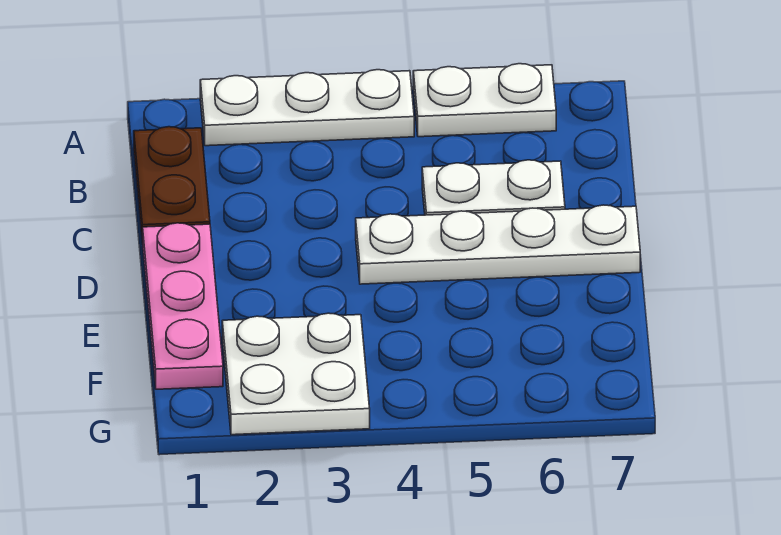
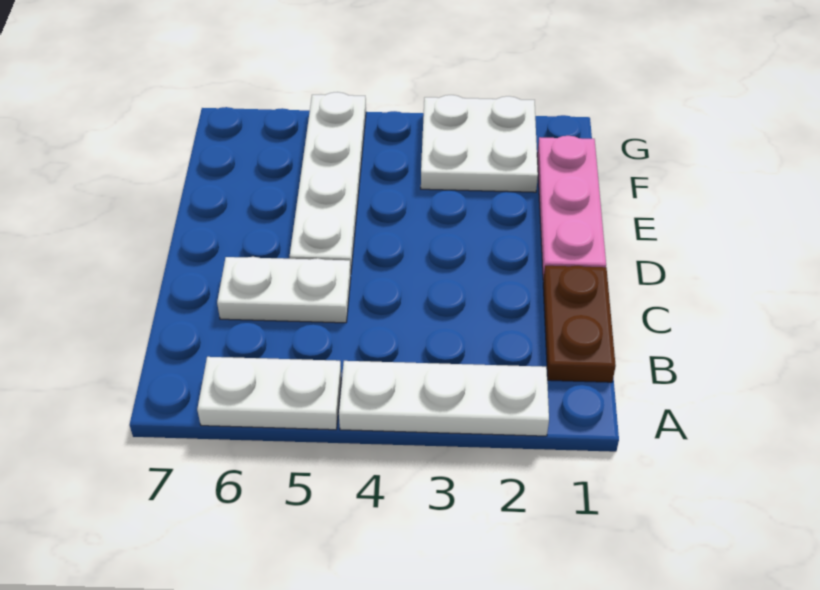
white plate D4:D7 level 1 -> white plate D5:G5 level 1

